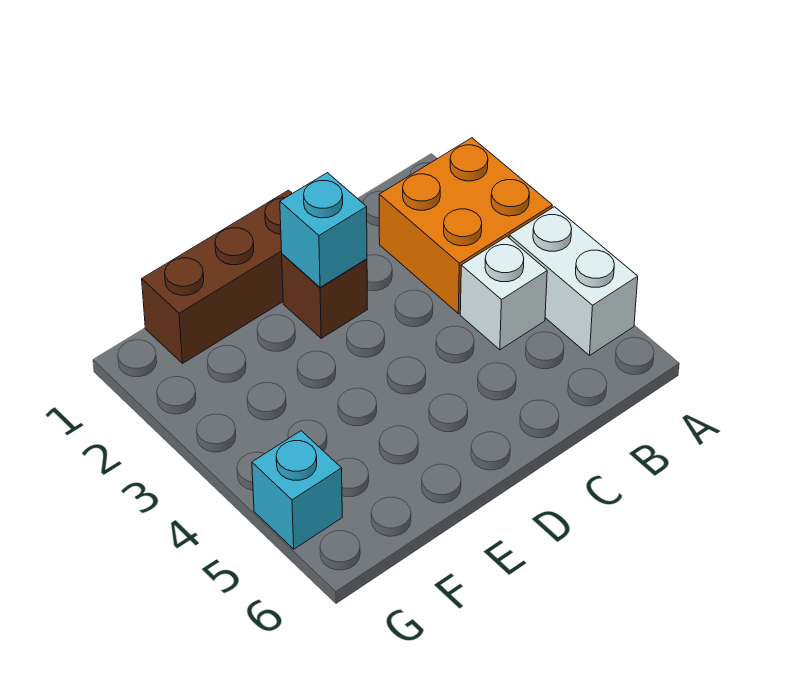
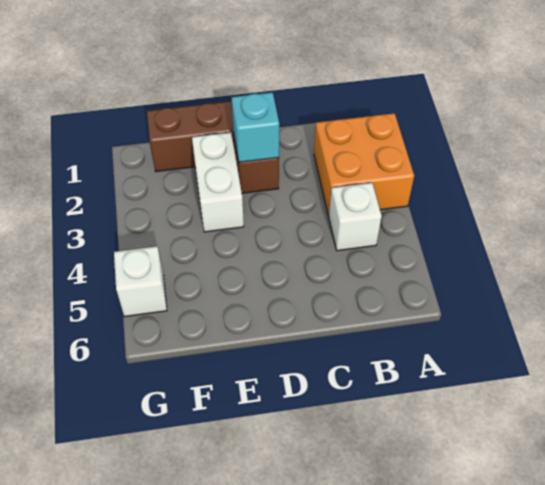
white brick A4:A5 level 1 -> white brick E2:E3 level 1
cyan brick G5 level 1 -> white brick G5 level 1

